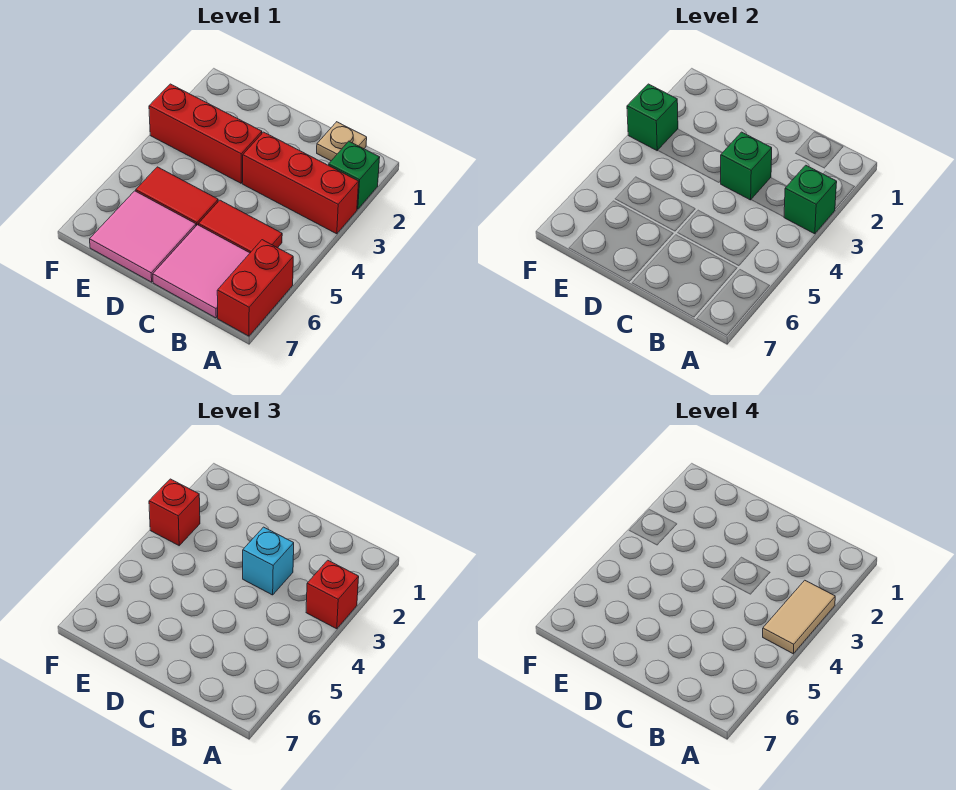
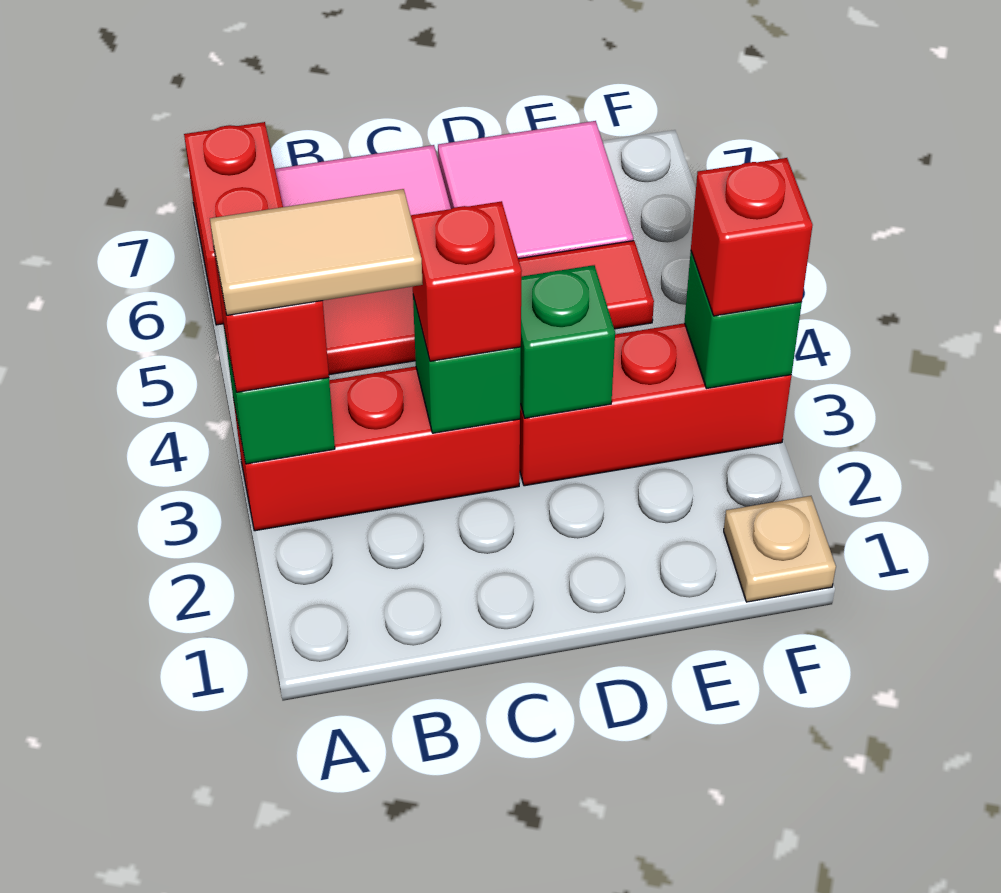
green brick A2 level 1 -> green brick D3 level 2
tan tile A3:A4 level 4 -> tan tile A3:B3 level 4
tan plate B1 level 1 -> tan plate F1 level 1
cyan brick C3 level 3 -> red brick C3 level 3

